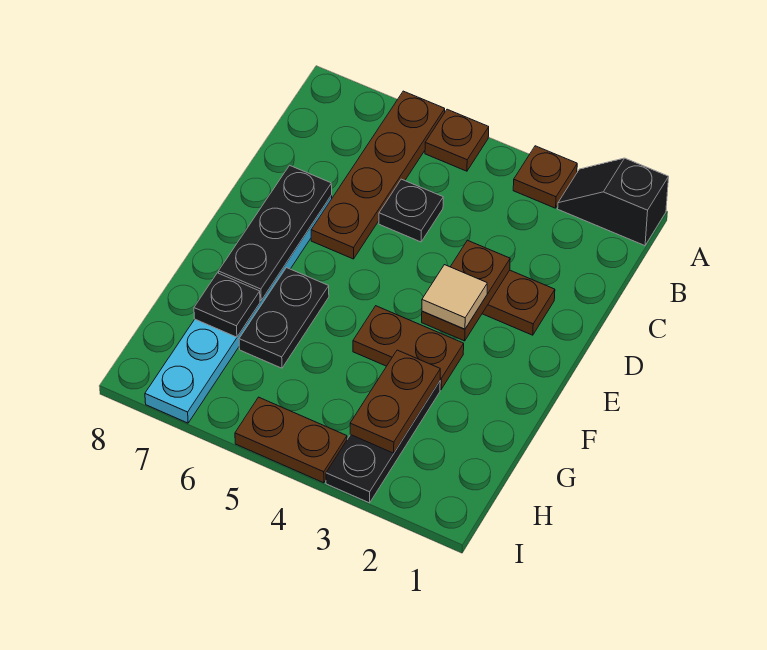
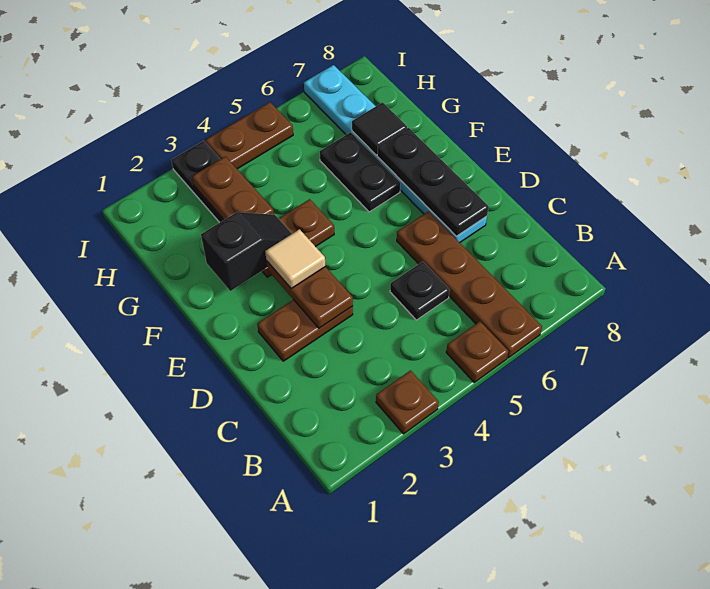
black slope A1:A2 level 1 top 1 -> black slope F2:F3 level 2 top 2
black plate G7 level 2 -> black tile G7 level 2

